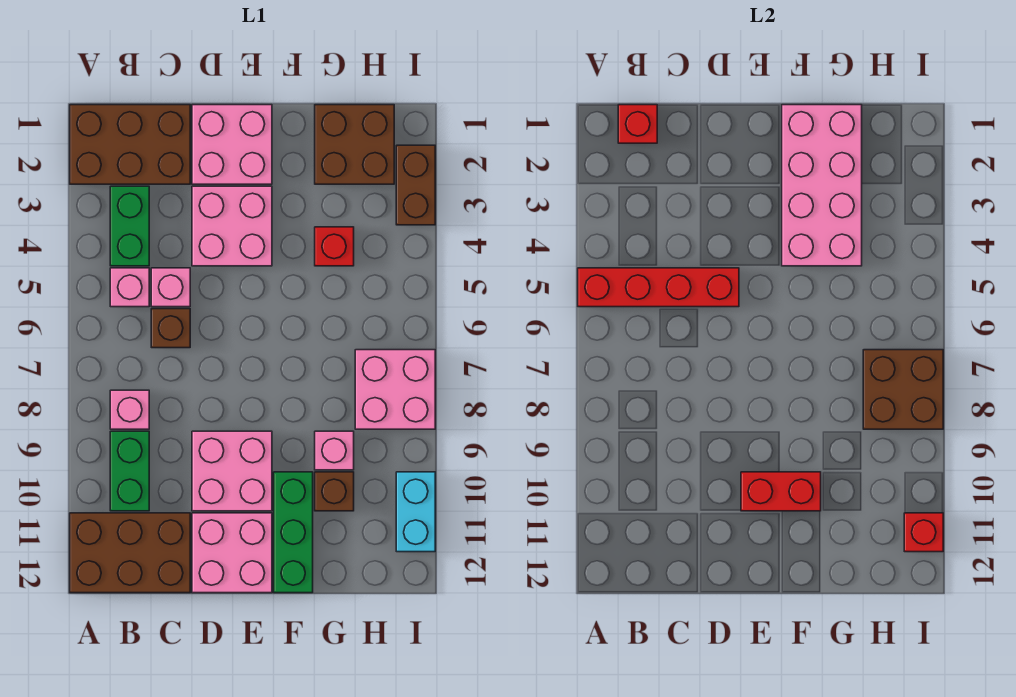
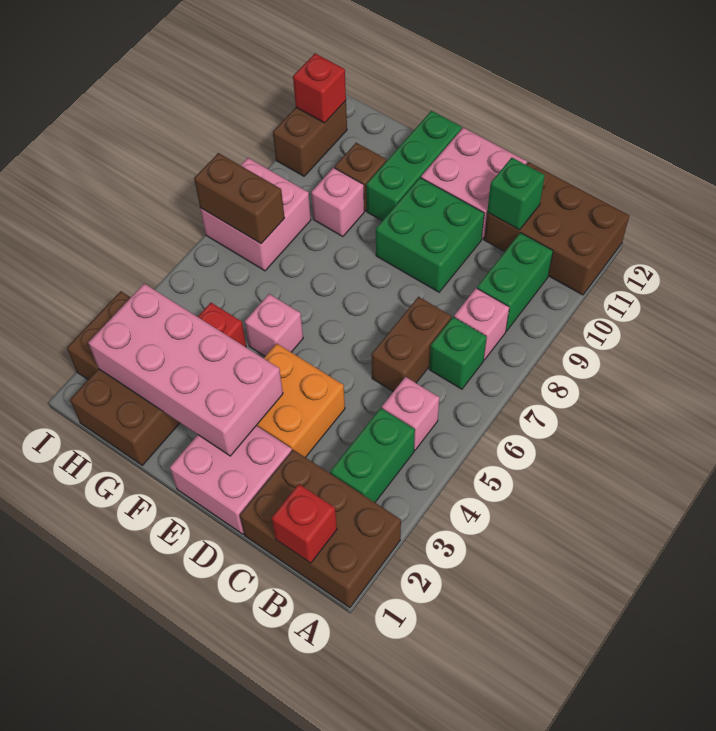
red brick A5:D5 level 2 -> none
none -> green brick B7 level 1
pink brick C5 level 1 -> pink brick F5 level 1
brown brick C6 level 1 -> brown brick C6:C7 level 1
none -> green brick C11 level 2
pink brick D3:E4 level 1 -> orange brick D3:E4 level 1
pink brick D9:E10 level 1 -> green brick D9:E10 level 1
red brick E10:F10 level 2 -> none
pink brick F1:G4 level 2 -> pink brick E2:H3 level 2
brown brick H7:I8 level 2 -> brown brick H7:I7 level 2
cyan brick I10:I11 level 1 -> brown brick I10:I11 level 1

